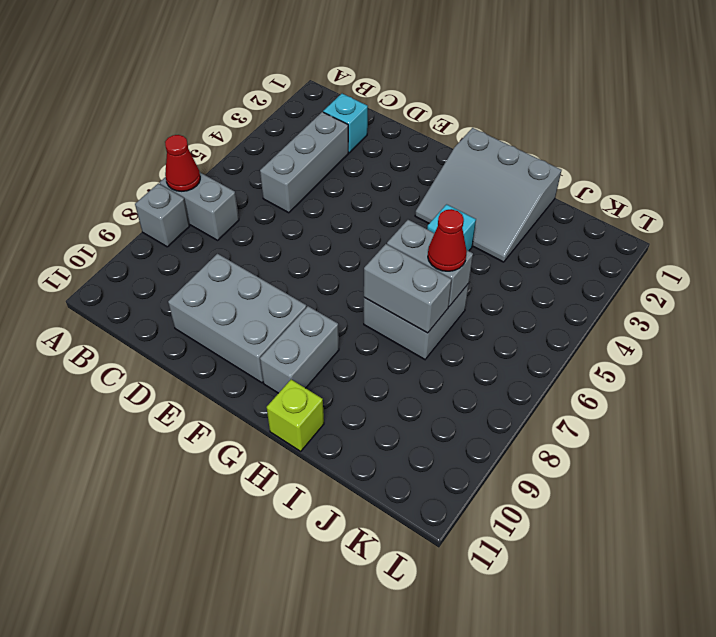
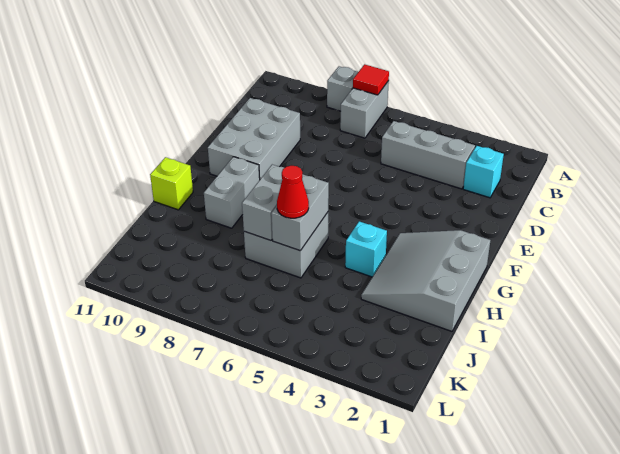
red cone A7 level 2 -> red tile A7 level 2
grey brick G9:G10 level 1 -> grey brick G9:H9 level 1

